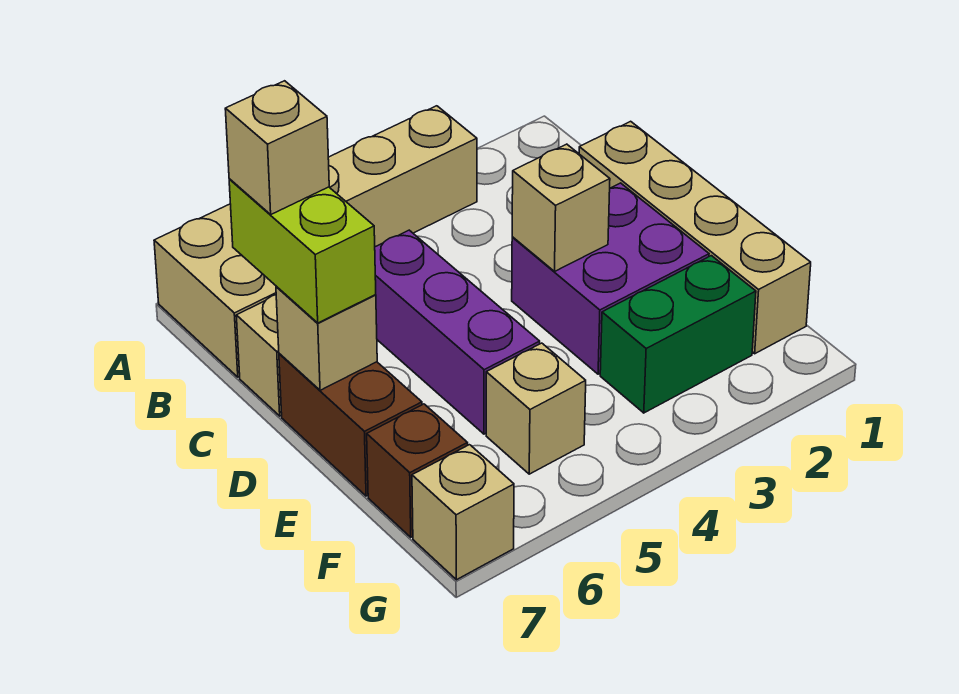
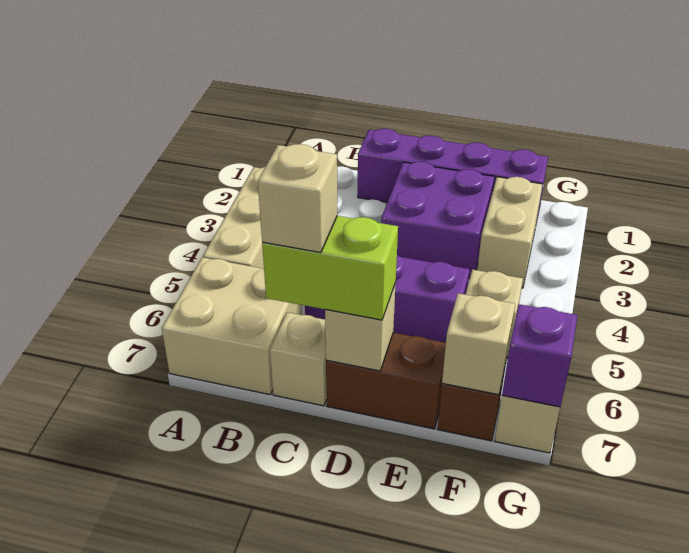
tan brick C1:F1 level 1 -> purple brick C1:F1 level 1
tan brick D3 level 2 -> tan brick F7 level 2
green brick F2:F3 level 1 -> tan brick F2:F3 level 1
none -> purple brick G7 level 2

